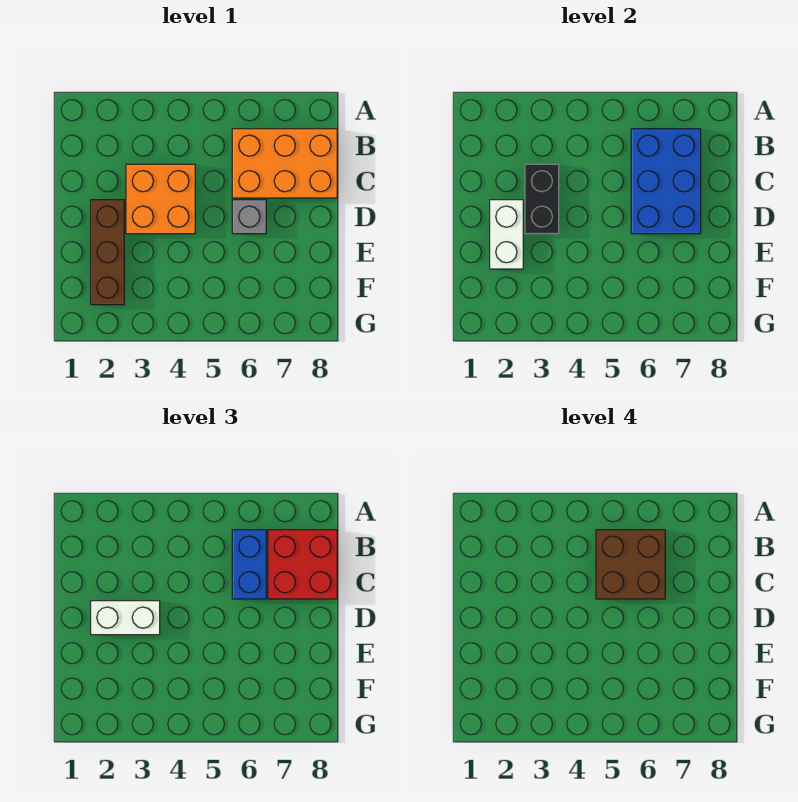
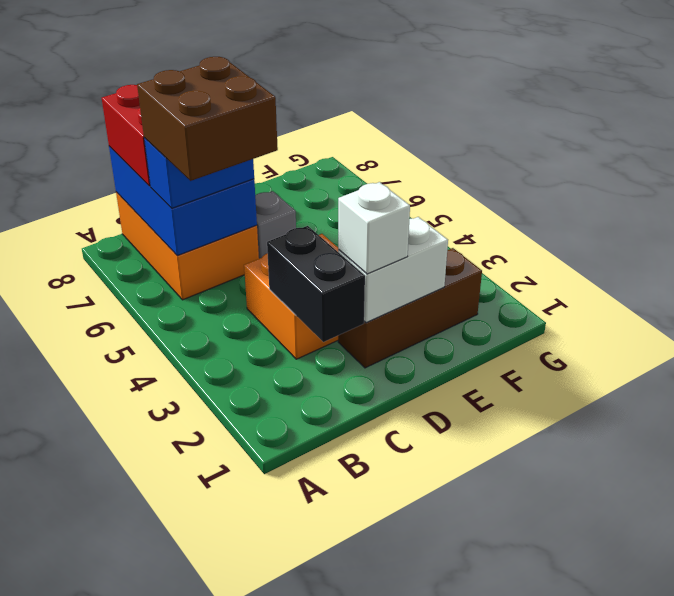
blue brick B6:D7 level 2 -> blue brick B6:C8 level 2
black brick C3:D3 level 2 -> black brick C2:C3 level 2
white brick D2:D3 level 3 -> white brick D2 level 3

